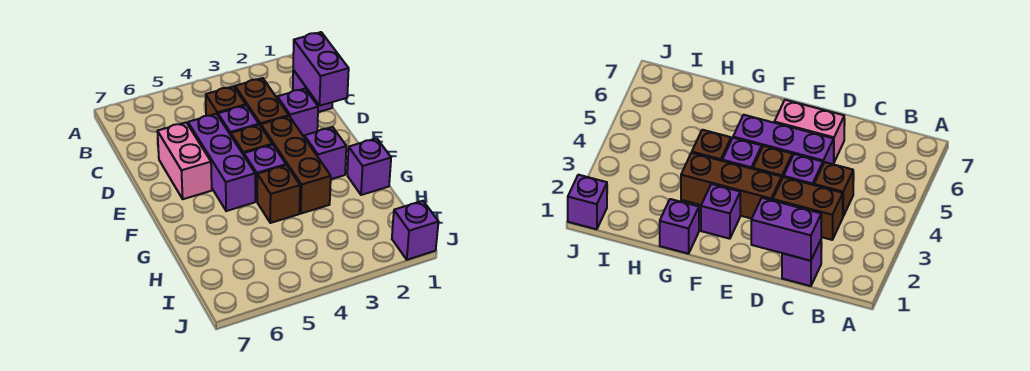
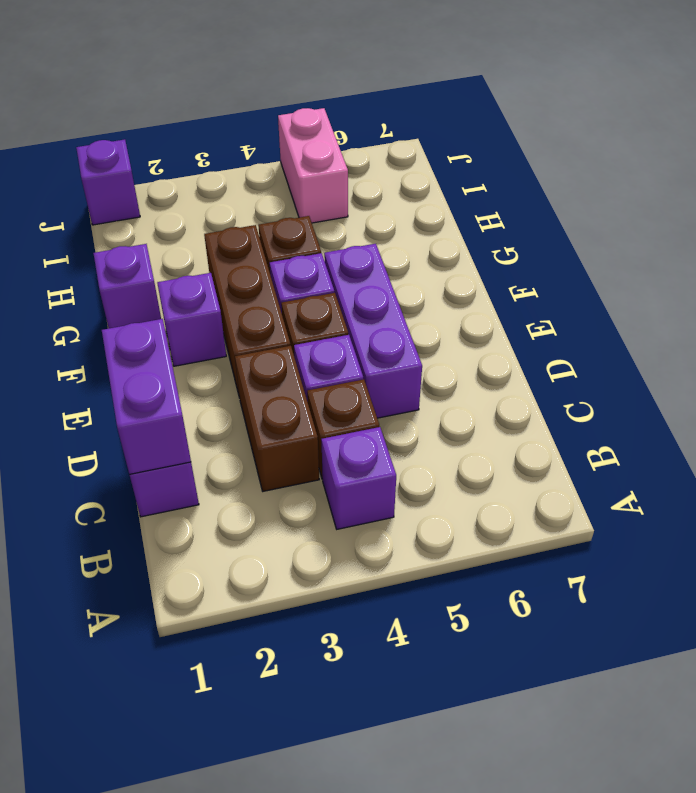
purple brick D2 level 1 -> purple brick B4 level 1
pink brick D6:E6 level 1 -> pink brick I5:J5 level 1

